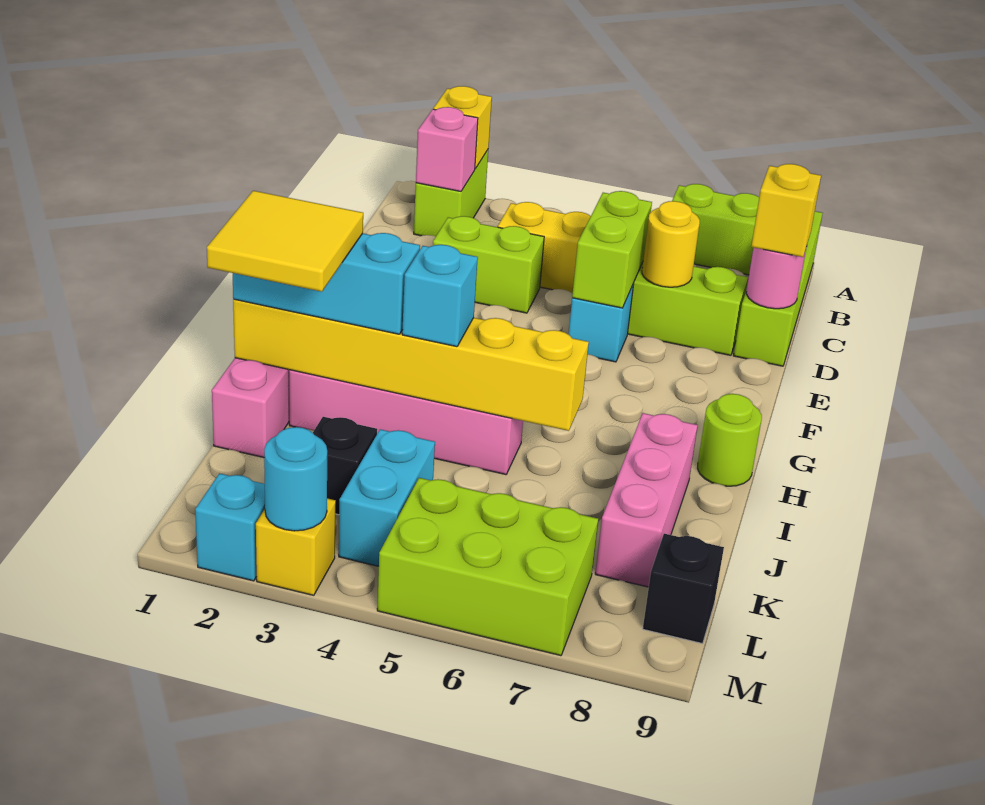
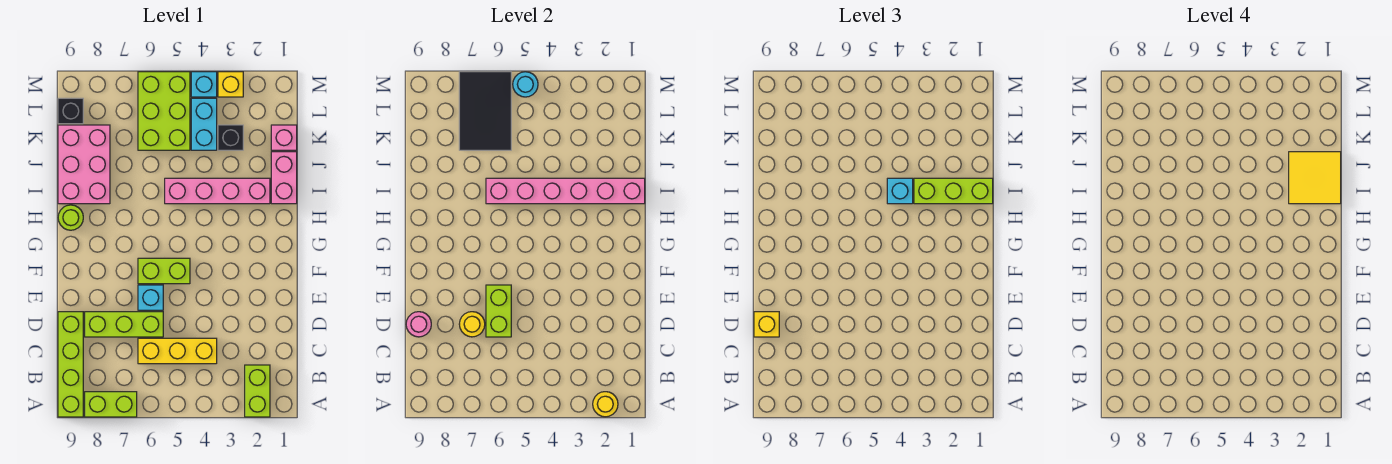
yellow brick A2 level 2 -> yellow round brick A2 level 2
pink brick B2 level 2 -> pink brick K1 level 1
lime brick D3:D4 level 1 -> lime brick F5:F6 level 1
yellow brick I1:I6 level 2 -> pink brick I1:I6 level 2
cyan brick I1:I3 level 3 -> lime brick I1:I3 level 3
pink brick I8:K8 level 1 -> pink brick I8:K9 level 1
none -> black tile K6:M7 level 2
lime brick L5:M7 level 1 -> lime brick K5:M6 level 1
cyan brick M2 level 1 -> cyan brick M4 level 1
cyan round brick M3 level 2 -> cyan round brick M5 level 2

